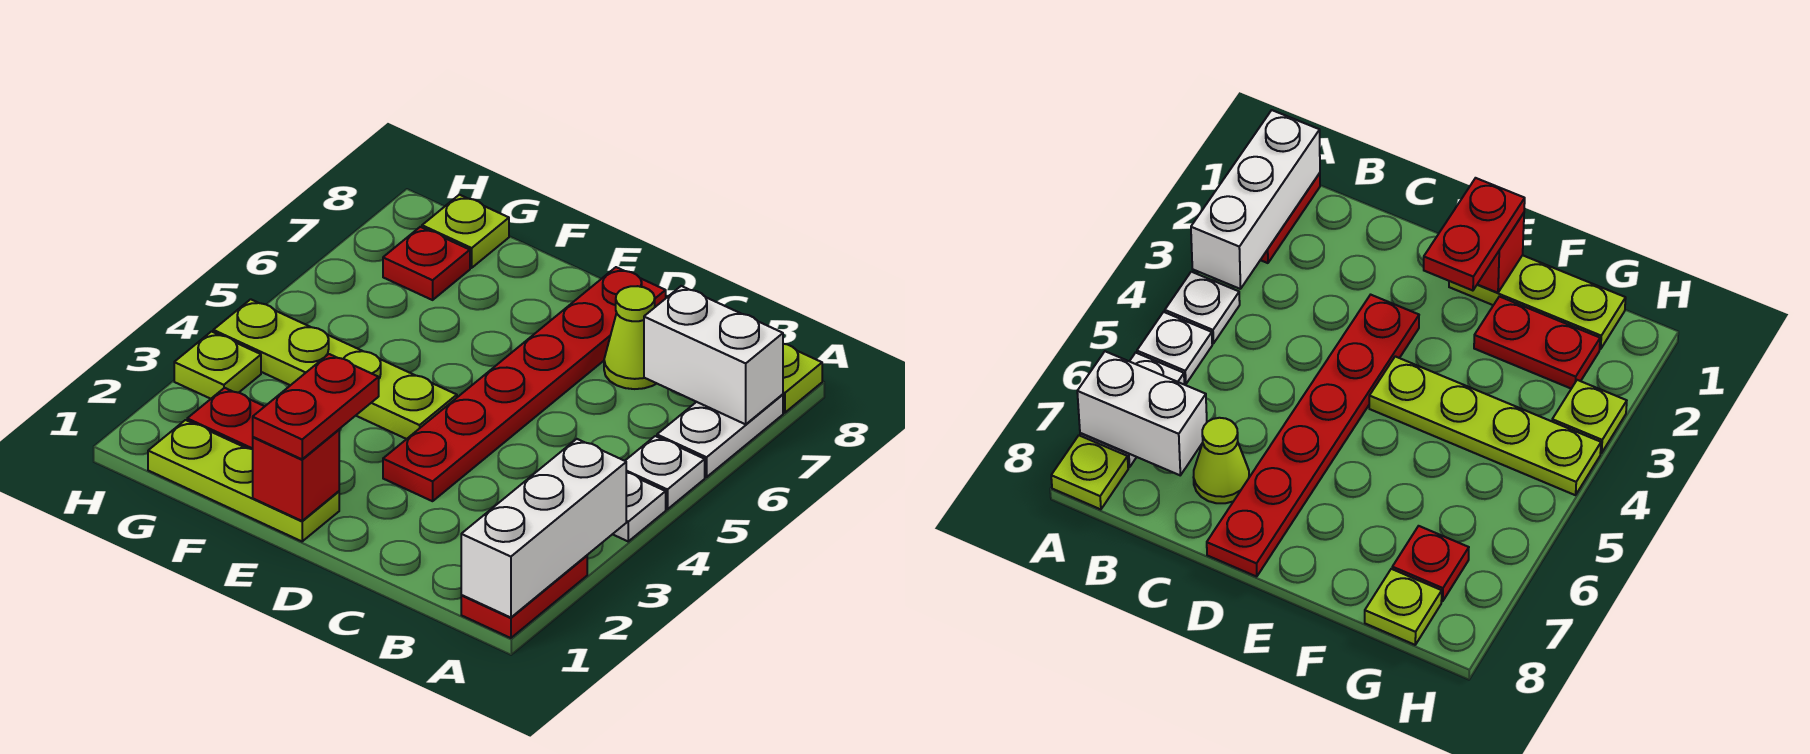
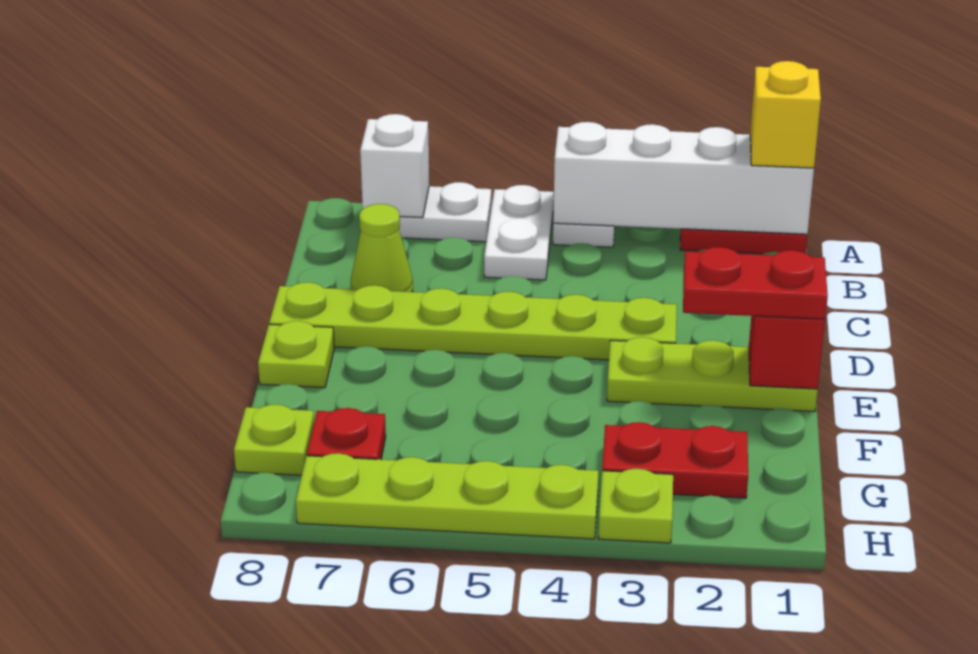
white brick A1:A3 level 2 -> white brick A1:A4 level 2
none -> yellow brick A1 level 3
white plate A5 level 1 -> white plate A5:B5 level 1
white brick A7:B7 level 2 -> white brick A7 level 2
lime plate A8 level 1 -> lime plate E8 level 1
red plate D3:D8 level 1 -> lime plate D3:D8 level 1
lime plate E1:G1 level 1 -> lime plate E1:E3 level 1
lime plate E4:H4 level 1 -> lime plate H4:H7 level 1
red plate F2:G2 level 1 -> red plate G2:G3 level 1

